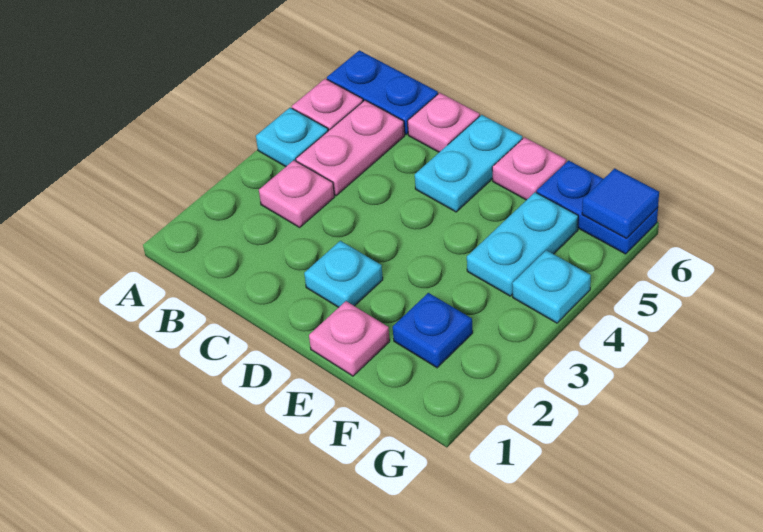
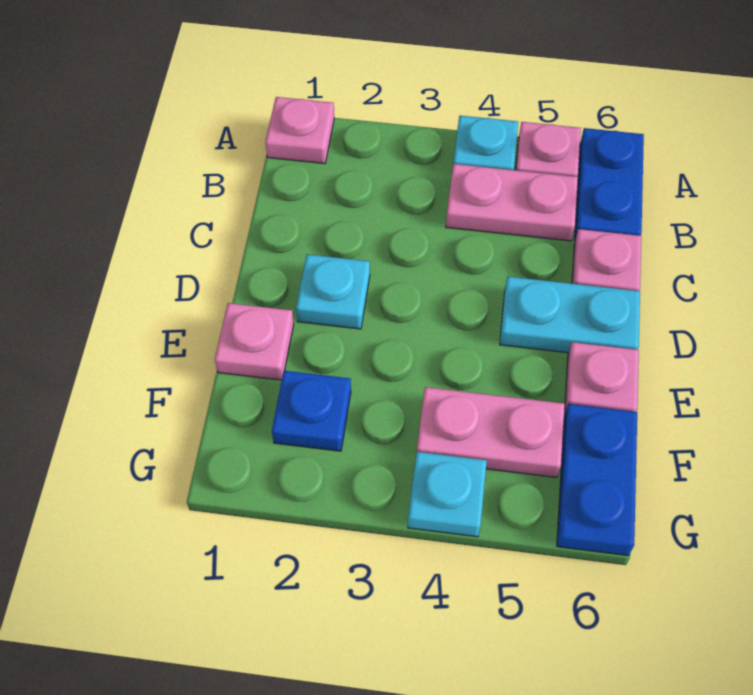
pink plate B3 level 1 -> pink plate A1 level 1
cyan plate F4:F5 level 1 -> pink plate F4:F5 level 1
blue tile G6 level 2 -> none

